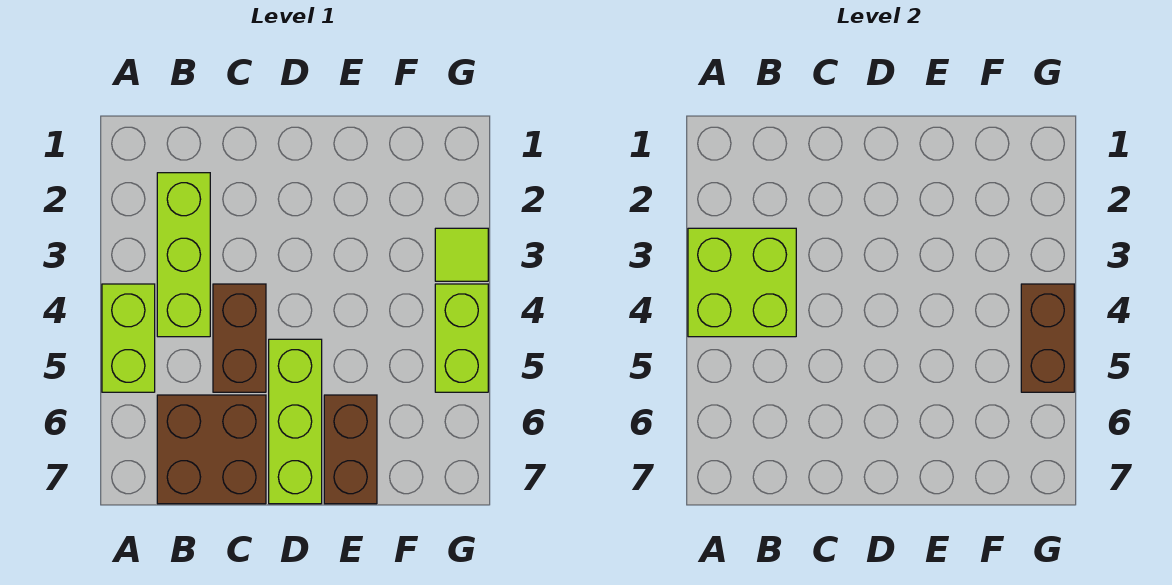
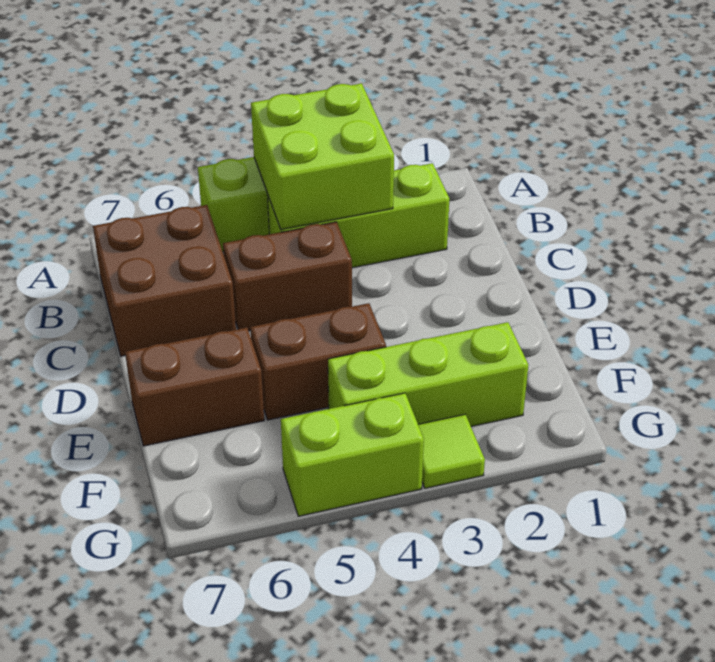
lime brick D5:D7 level 1 -> lime brick F2:F4 level 1
brown brick G4:G5 level 2 -> brown brick E4:E5 level 1

